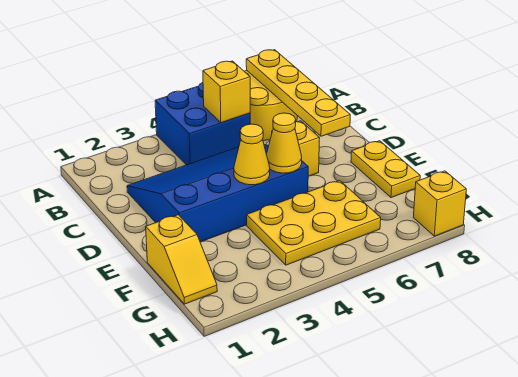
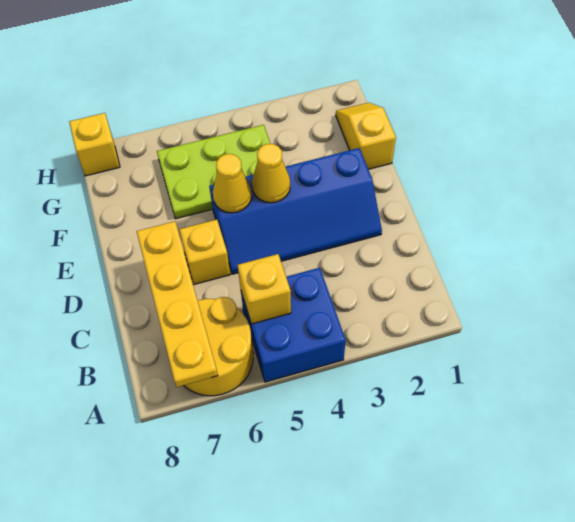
blue slope C2:E5 level 1 top E -> blue slope D2:E5 level 1 top E
yellow plate E8:F8 level 1 -> none
yellow plate F4:G6 level 1 -> lime plate F4:G6 level 1

